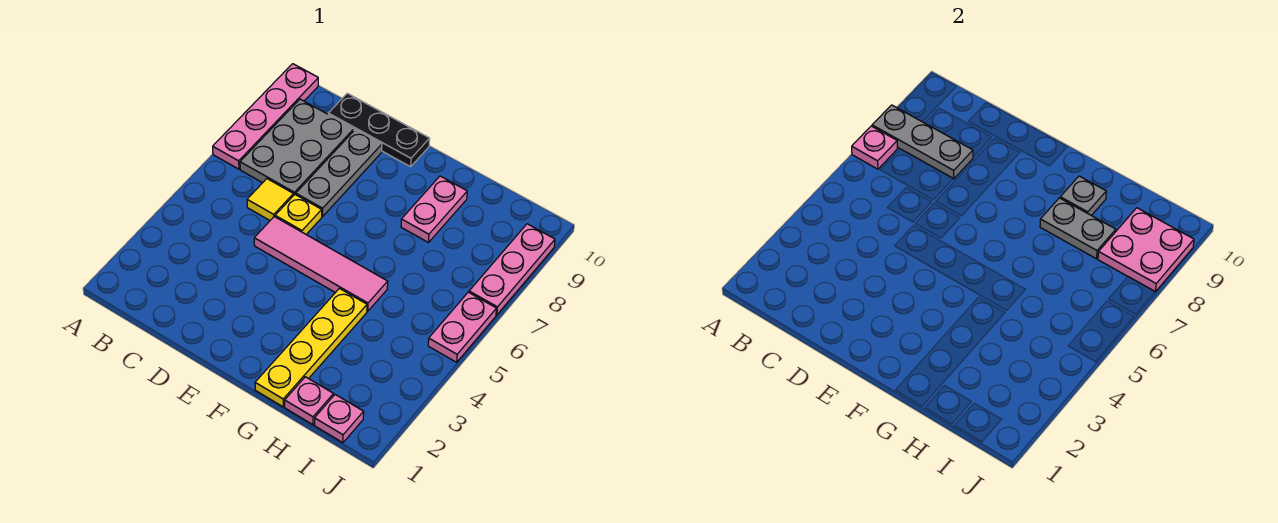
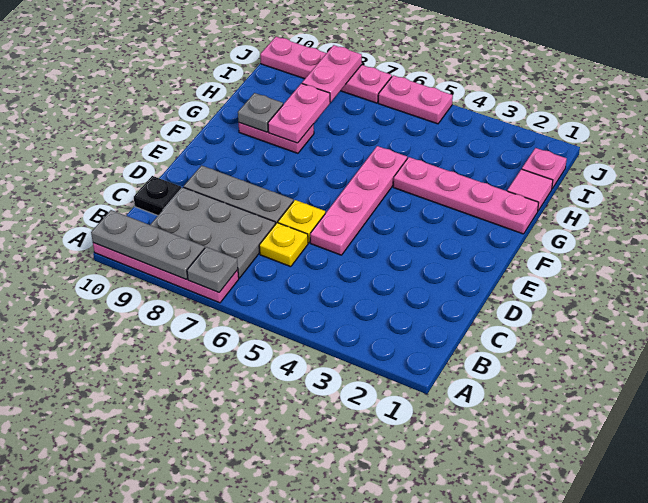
pink plate A7 level 2 -> grey plate A7 level 2
grey plate A8:C8 level 2 -> grey plate A8:A10 level 2
yellow tile C6 level 1 -> yellow plate C6 level 1
black plate C10:E10 level 1 -> black plate C10 level 1
pink tile D5:G5 level 1 -> pink plate D5:G5 level 1
yellow plate G1:G4 level 1 -> pink plate G1:G4 level 1
grey plate G8:H8 level 2 -> pink plate G8:H8 level 2
pink plate H1 level 1 -> pink tile H1 level 1
pink plate I8:J9 level 2 -> pink plate I8:J8 level 2
pink plate J7:J9 level 1 -> pink plate J7:J10 level 1

